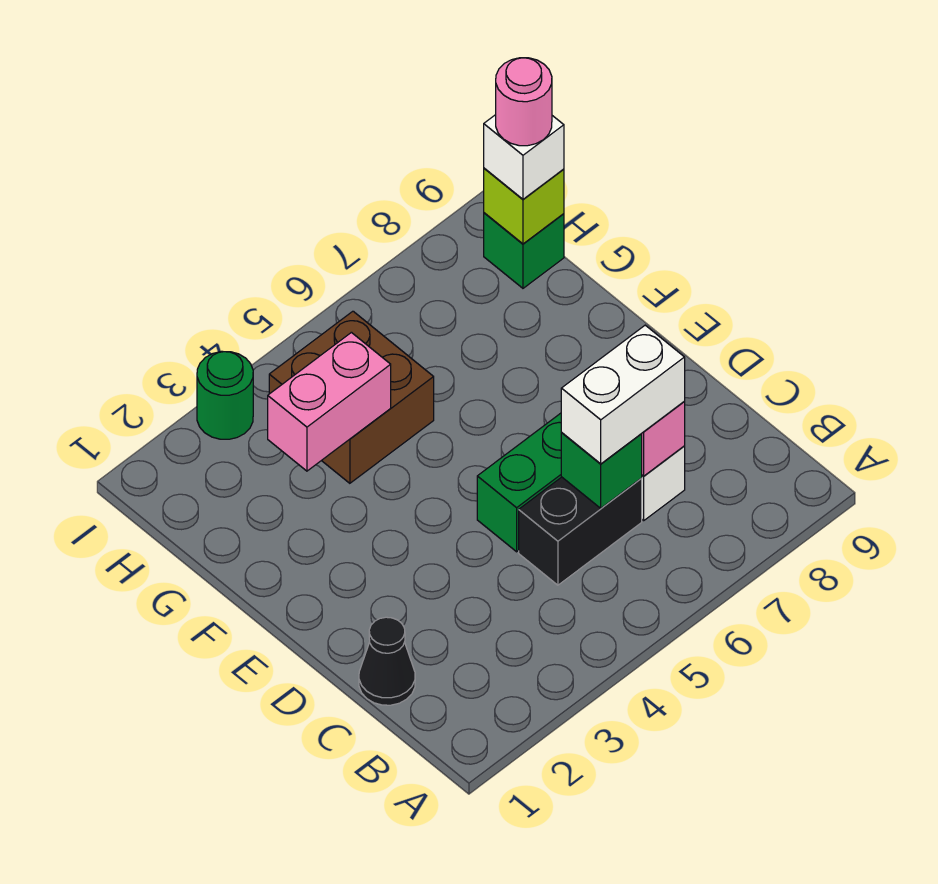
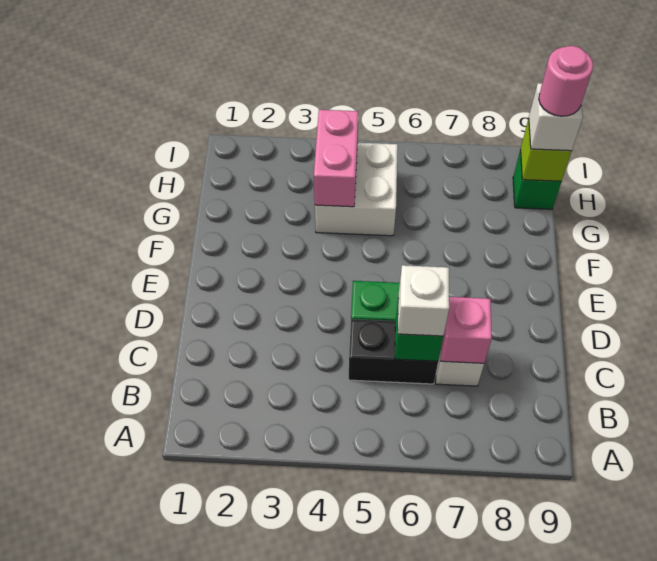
black cone C1 level 1 -> none
white brick C6:C7 level 3 -> white brick C6 level 3
pink brick G3:G4 level 2 -> pink brick G4:H4 level 2
brown brick G4:H5 level 1 -> white brick G4:H5 level 1
green round brick I3 level 1 -> none

